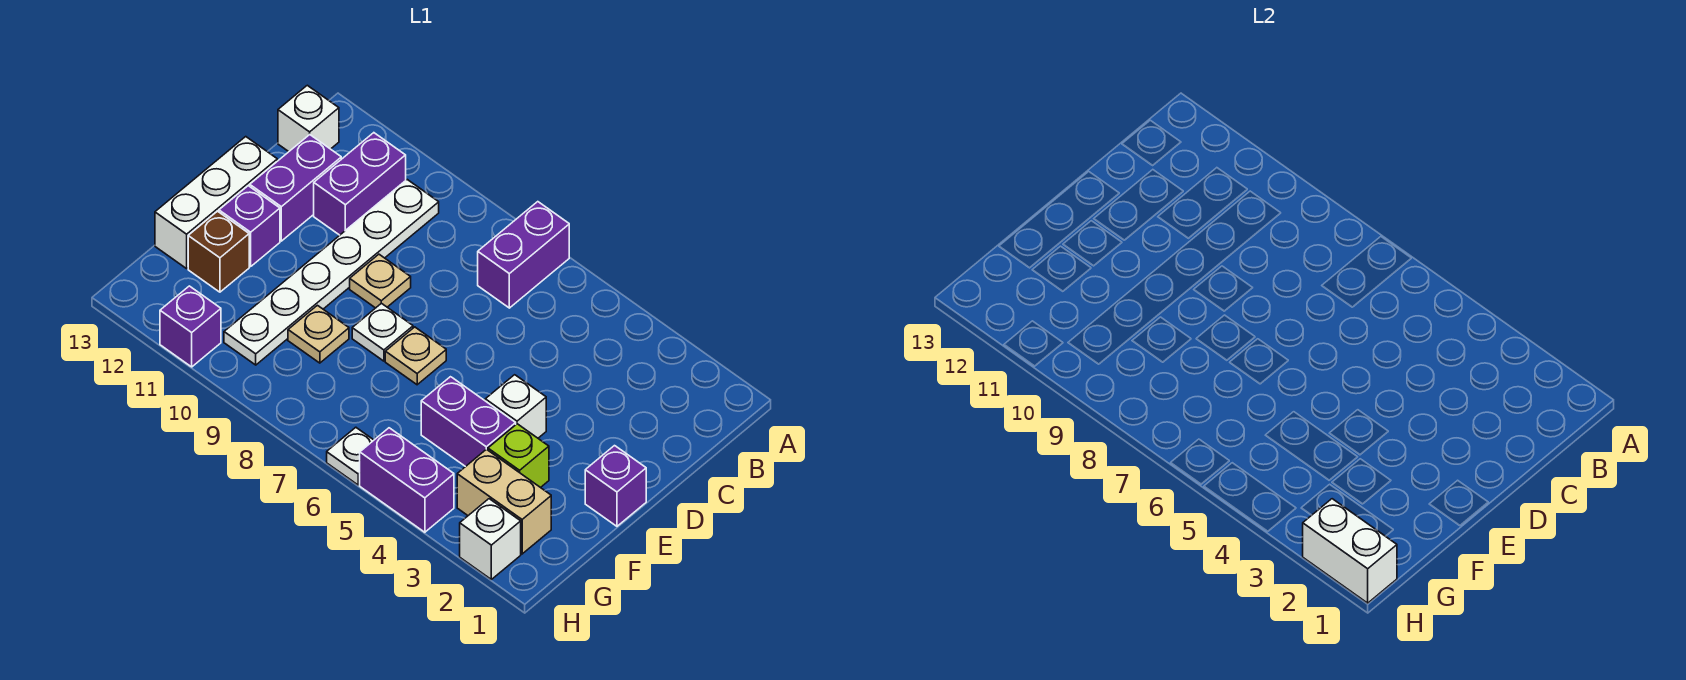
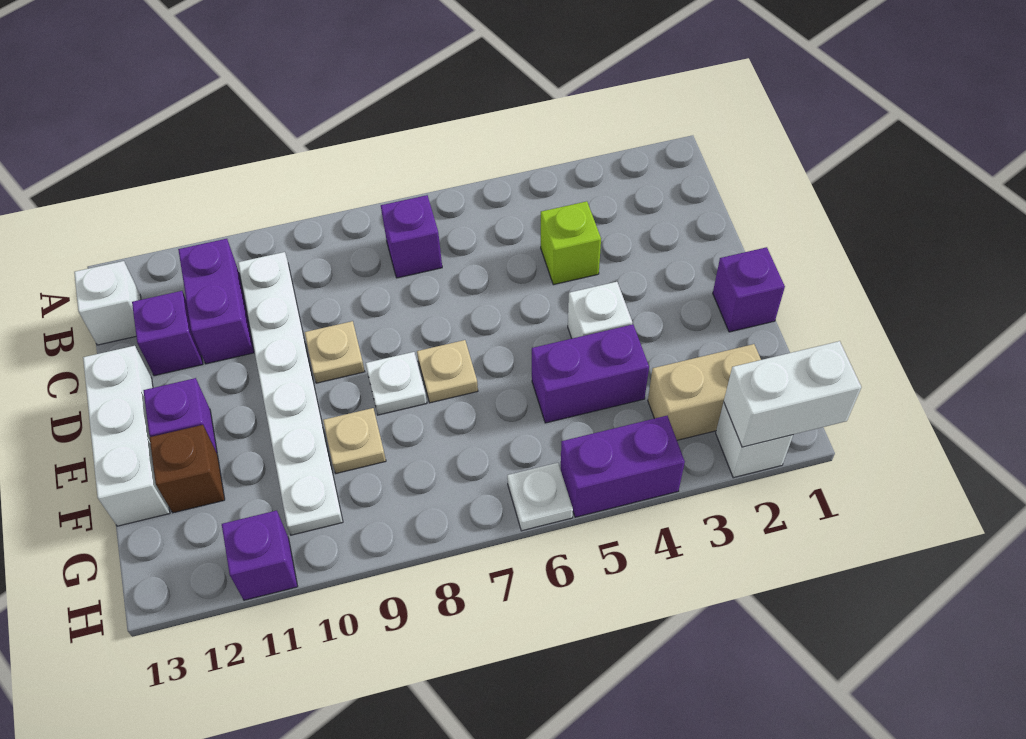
purple brick A7:B7 level 1 -> purple brick B7 level 1
purple brick C12:D12 level 1 -> purple brick C12 level 1
lime brick F3 level 1 -> lime brick C4 level 1

